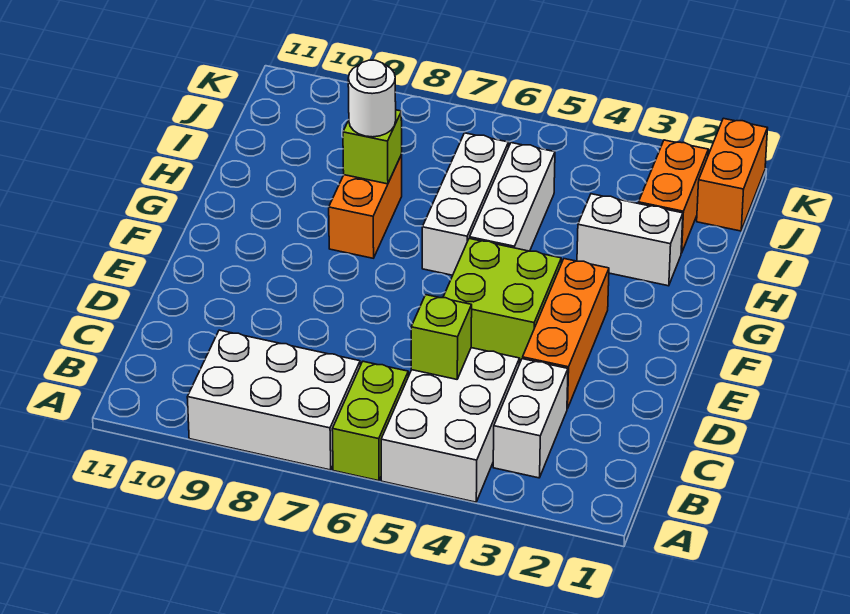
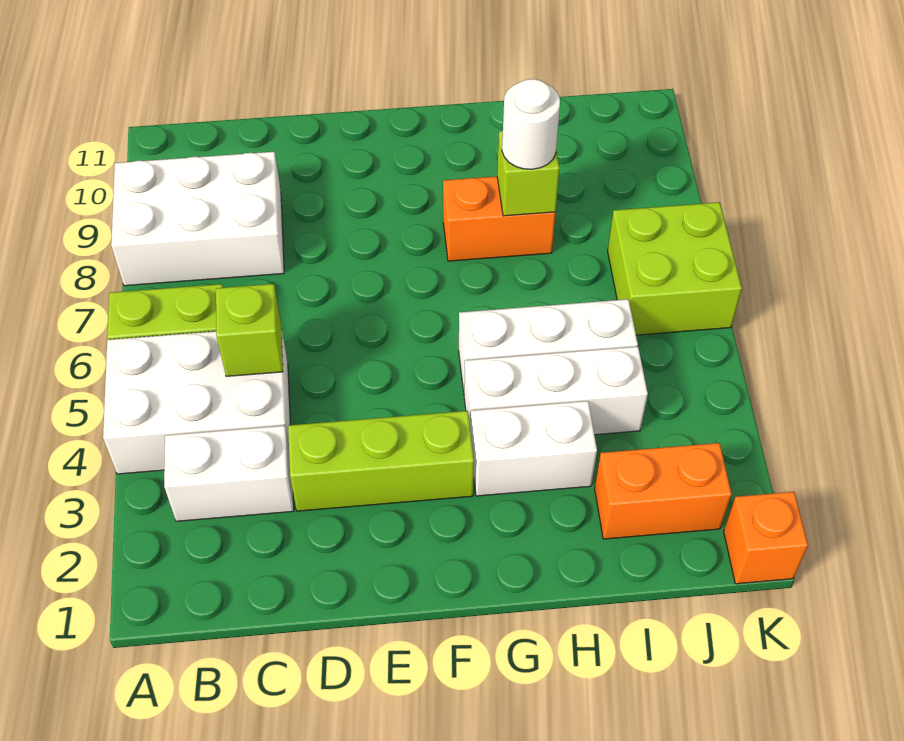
white brick A7:B9 level 1 -> white brick A8:C9 level 1
orange brick D3:F3 level 1 -> lime brick D3:F3 level 1
lime brick E4:F5 level 1 -> lime brick J6:K7 level 1
white brick G6:I6 level 1 -> white brick G4:I4 level 1
white brick H2:H3 level 1 -> white brick G3:H3 level 1
orange brick J1:K1 level 1 -> orange brick K1 level 1

